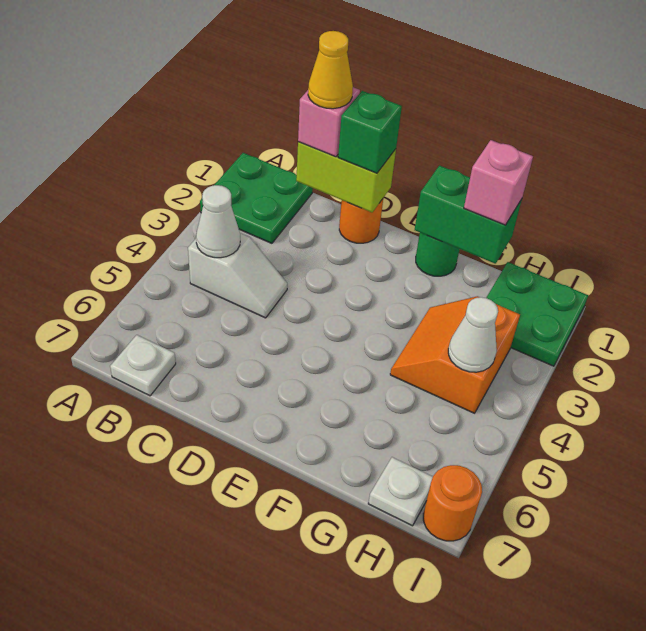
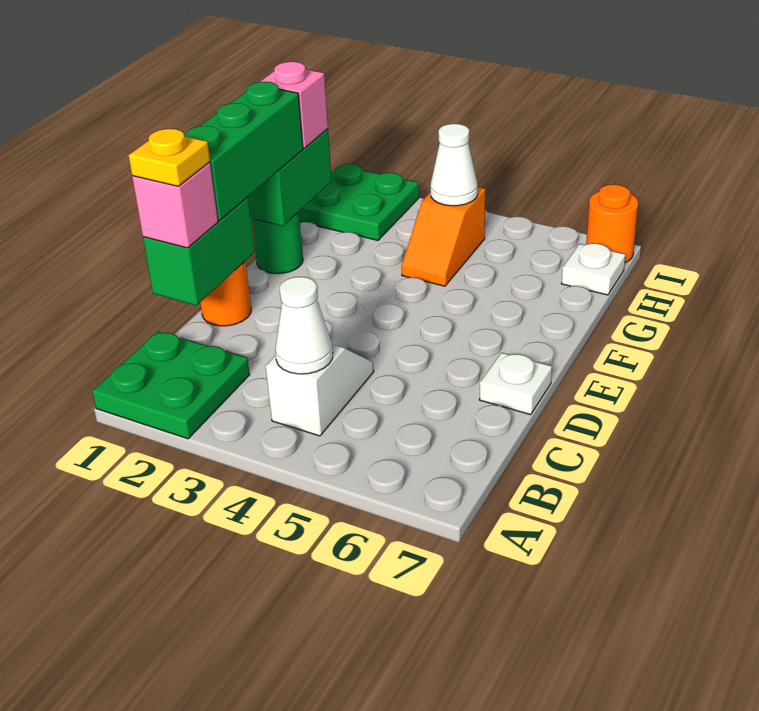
white plate B7 level 1 -> white plate D7 level 1
lime brick C1:D1 level 2 -> green brick C1:D1 level 2
yellow cone C1 level 4 -> yellow plate C1 level 4
green brick D1 level 3 -> green brick D1:F1 level 3
orange slope G3:H4 level 1 top H -> orange slope G4:H4 level 1 top H

